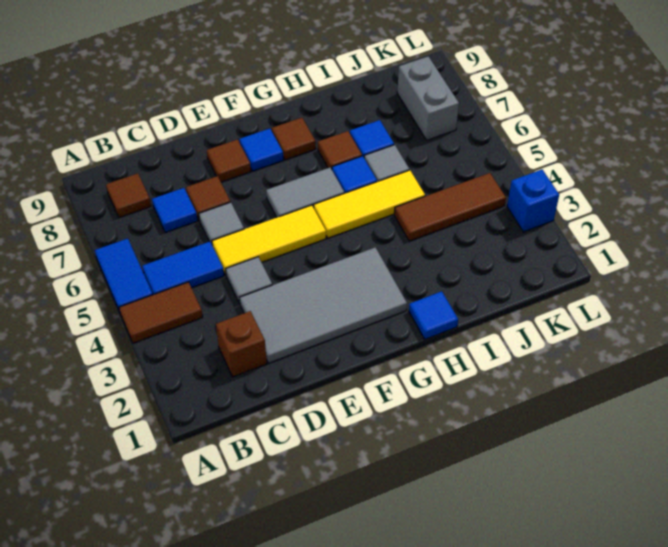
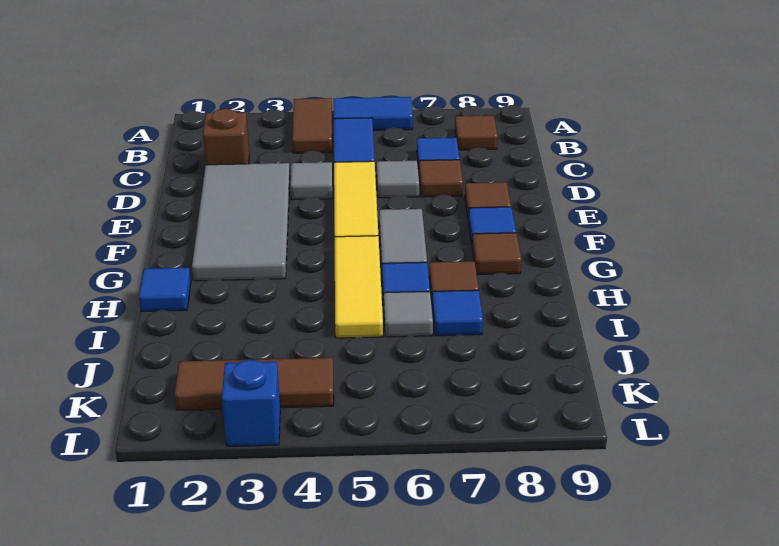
brown tile I4:K4 level 1 -> brown tile K2:K4 level 1
grey brick K7:K8 level 1 -> none

